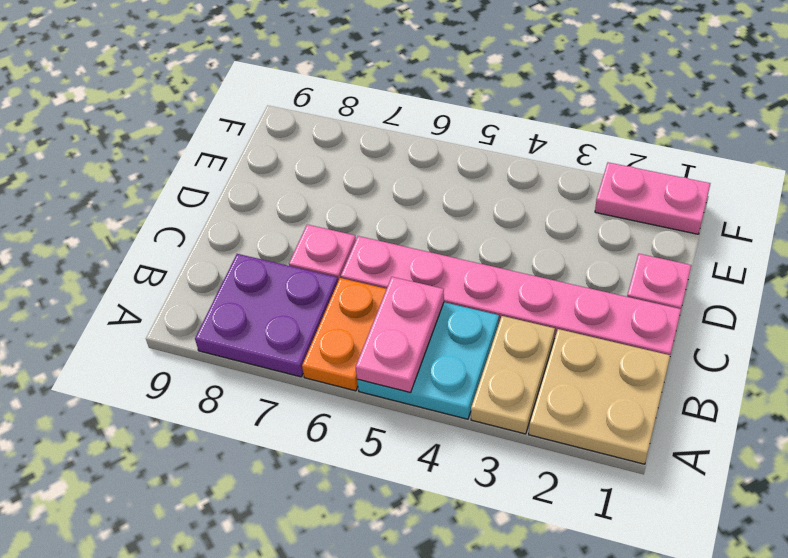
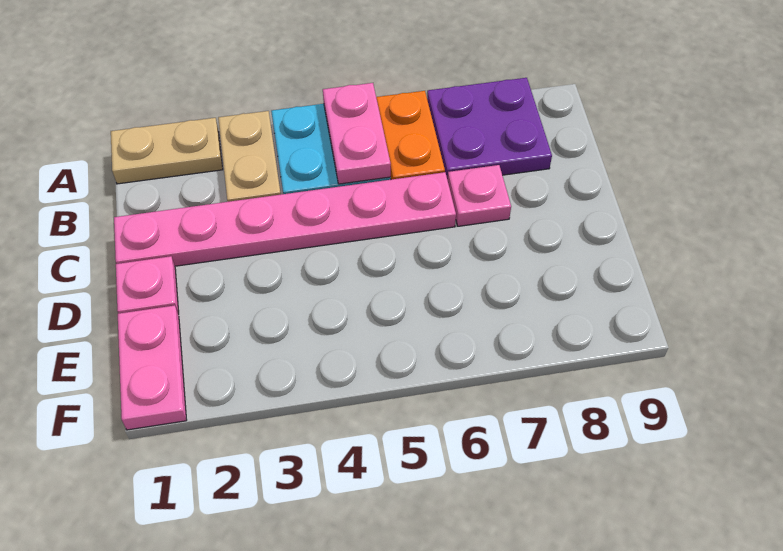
tan plate A1:B2 level 1 -> tan plate A1:A2 level 1
pink plate F1:F2 level 1 -> pink plate E1:F1 level 1

